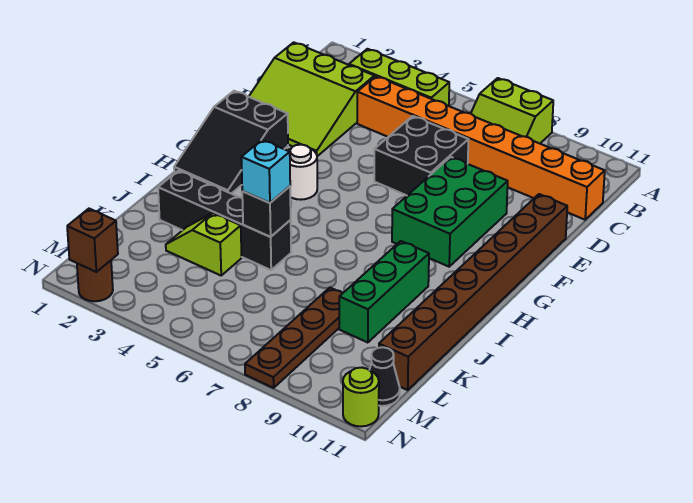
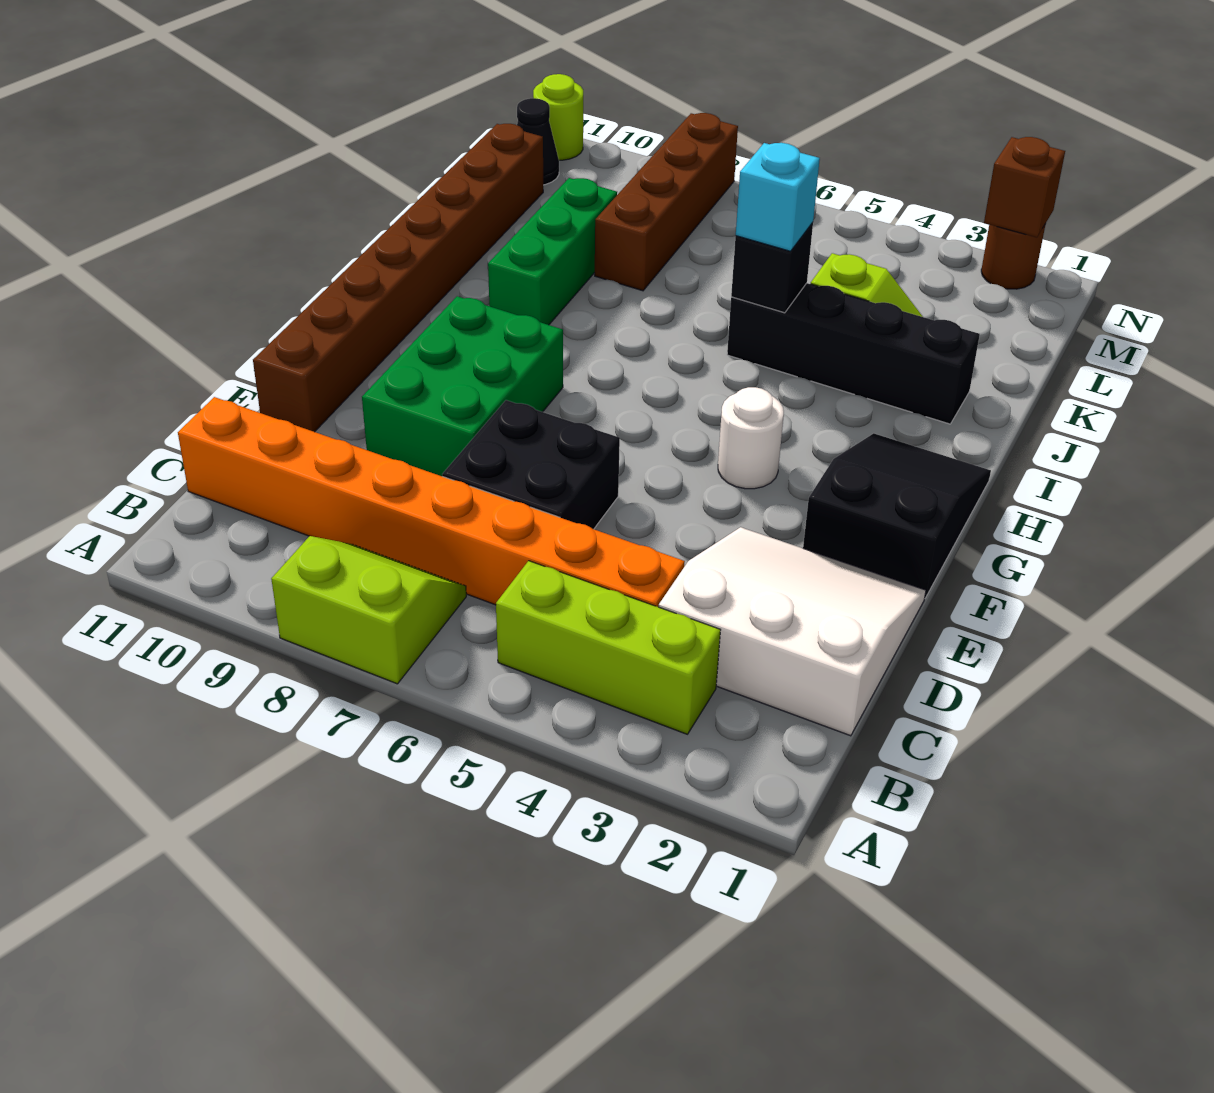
lime slope C1:E3 level 1 top C -> white slope C1:E3 level 1 top C
brown plate K8:N8 level 1 -> brown brick K8:N8 level 1

